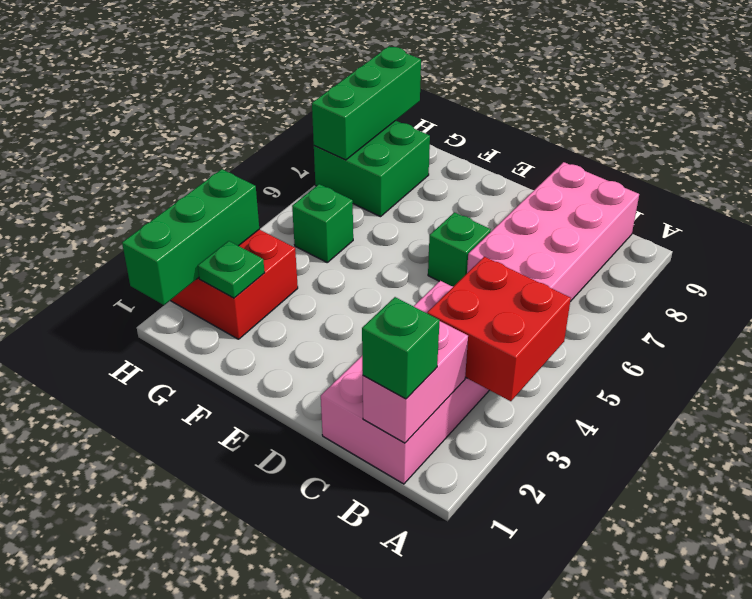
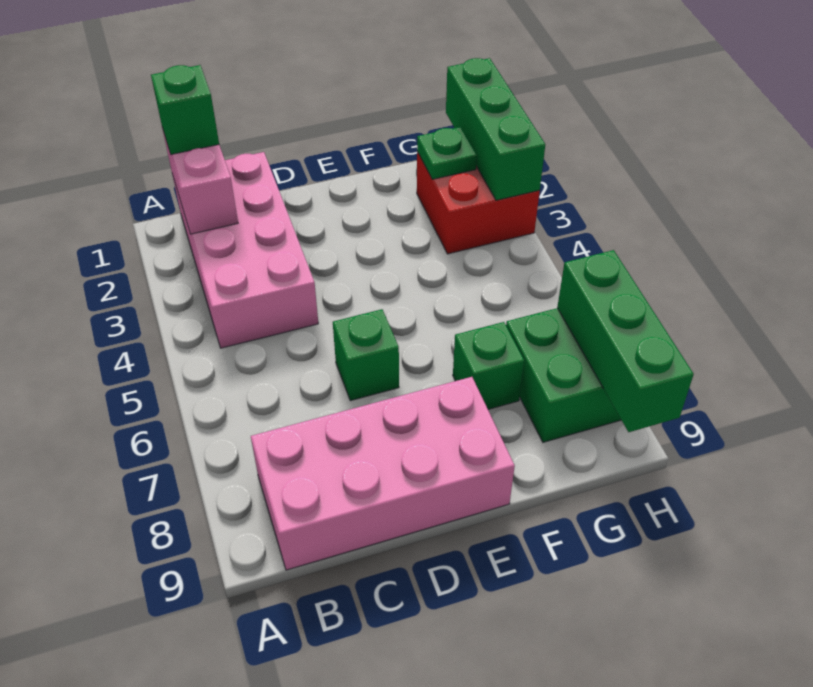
red brick A3:B4 level 2 -> none
pink brick B6:C9 level 1 -> pink brick B8:E9 level 1
green brick G5 level 1 -> green brick F7 level 1

